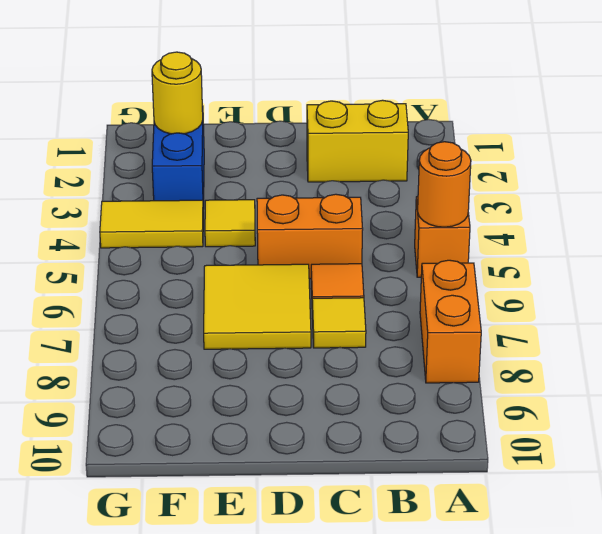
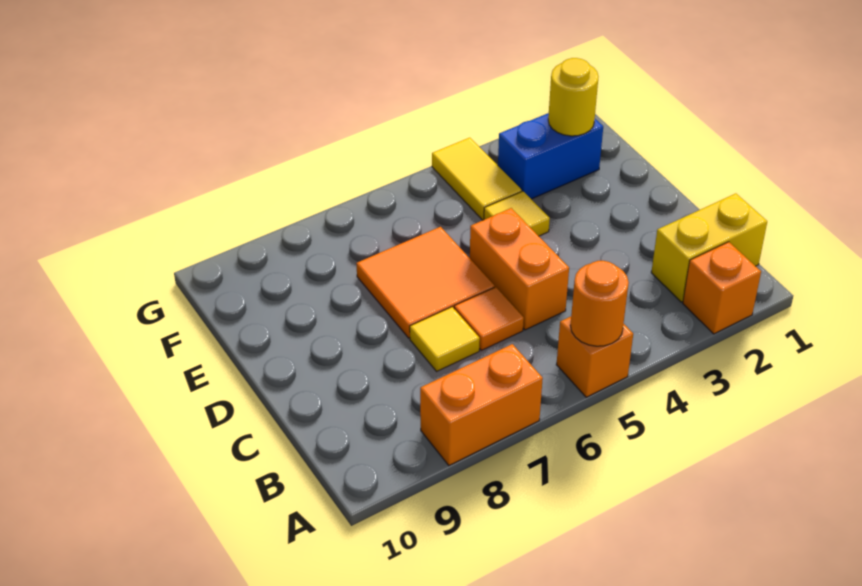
none -> orange brick A2 level 1
yellow brick B2:C2 level 1 -> yellow brick B1:B2 level 1
yellow tile D6:E7 level 1 -> orange tile D6:E7 level 1

